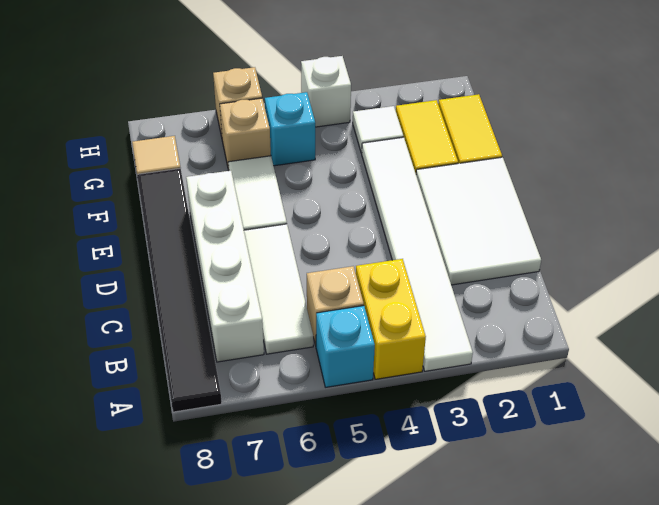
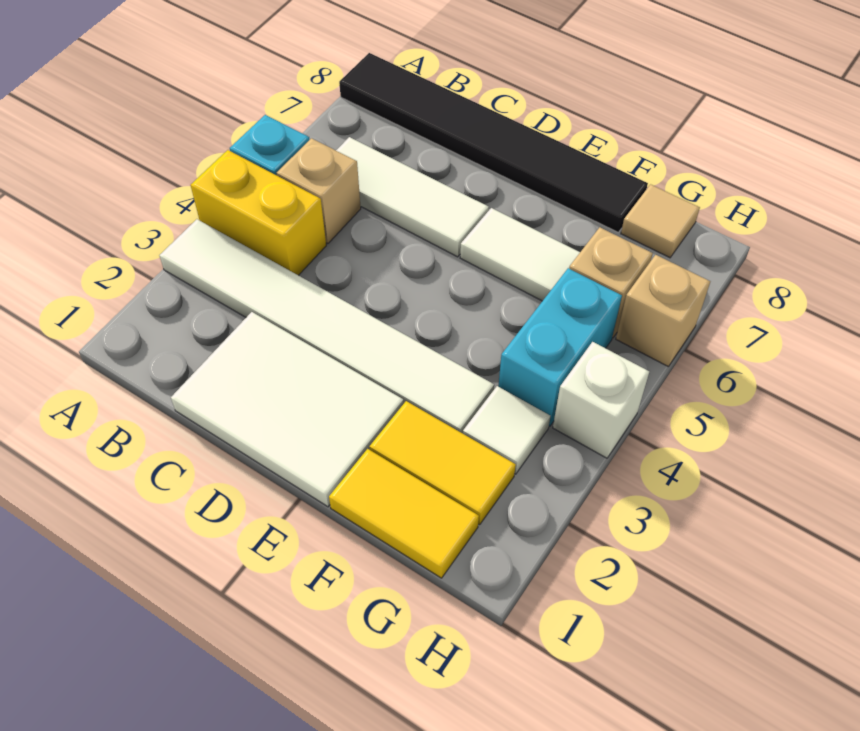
white brick B7:E7 level 1 -> none
cyan brick G5 level 1 -> cyan brick G4:G5 level 1

